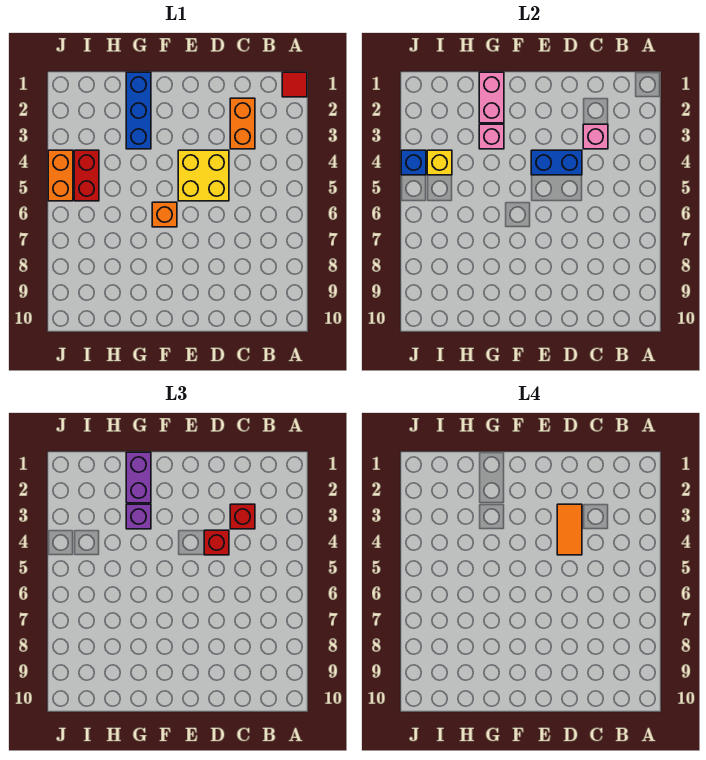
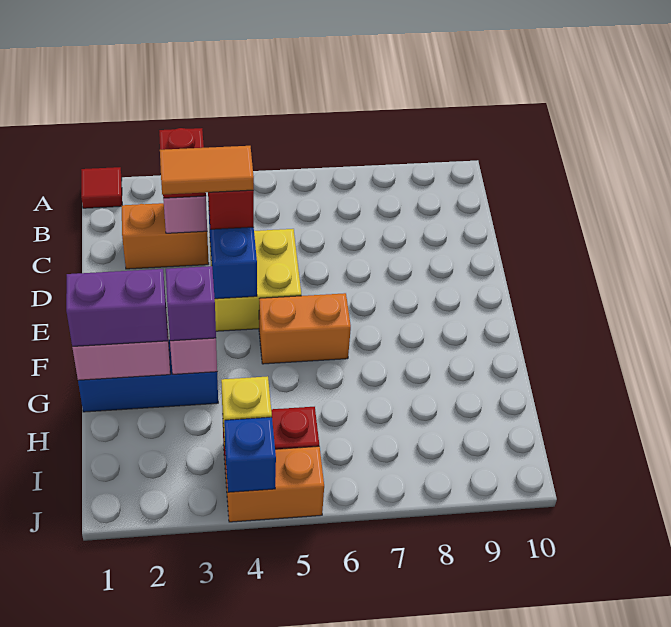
orange brick F6 level 1 -> orange brick F5:F6 level 1

